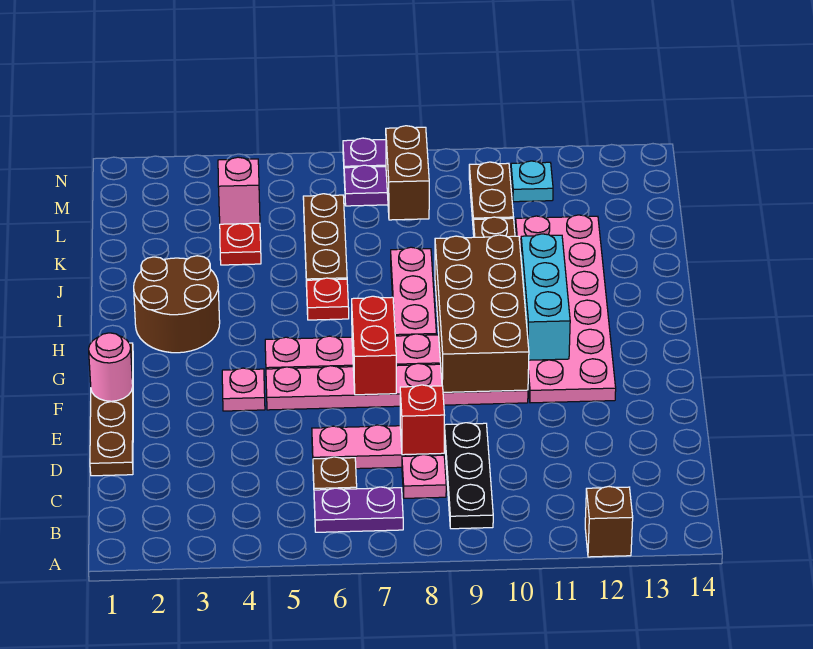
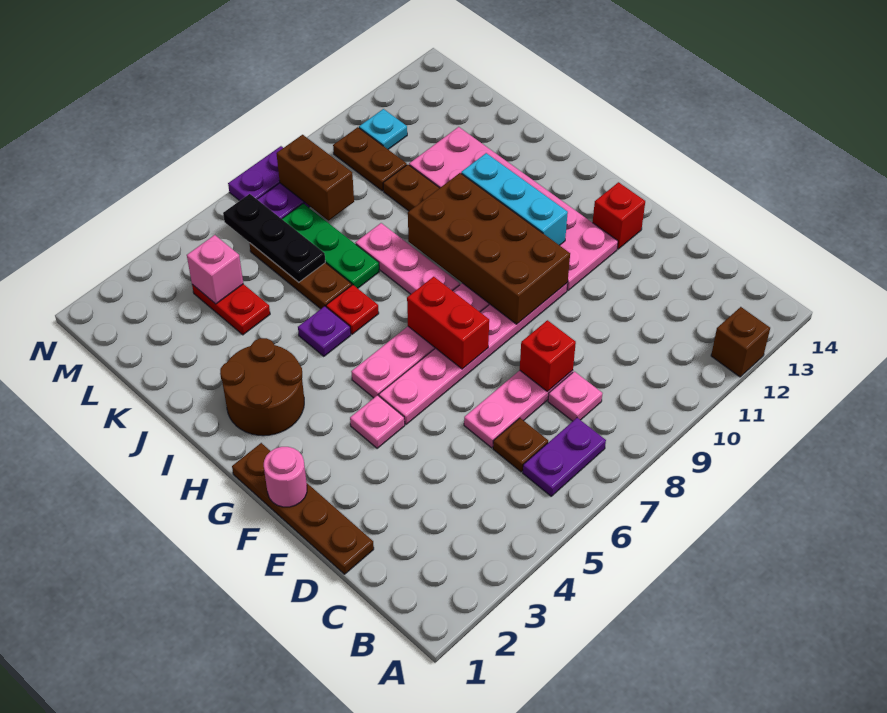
black plate B9:D9 level 1 -> black plate K6:M6 level 2
none -> red brick F13 level 1
none -> purple plate I5 level 1
none -> green plate J7:L7 level 1

